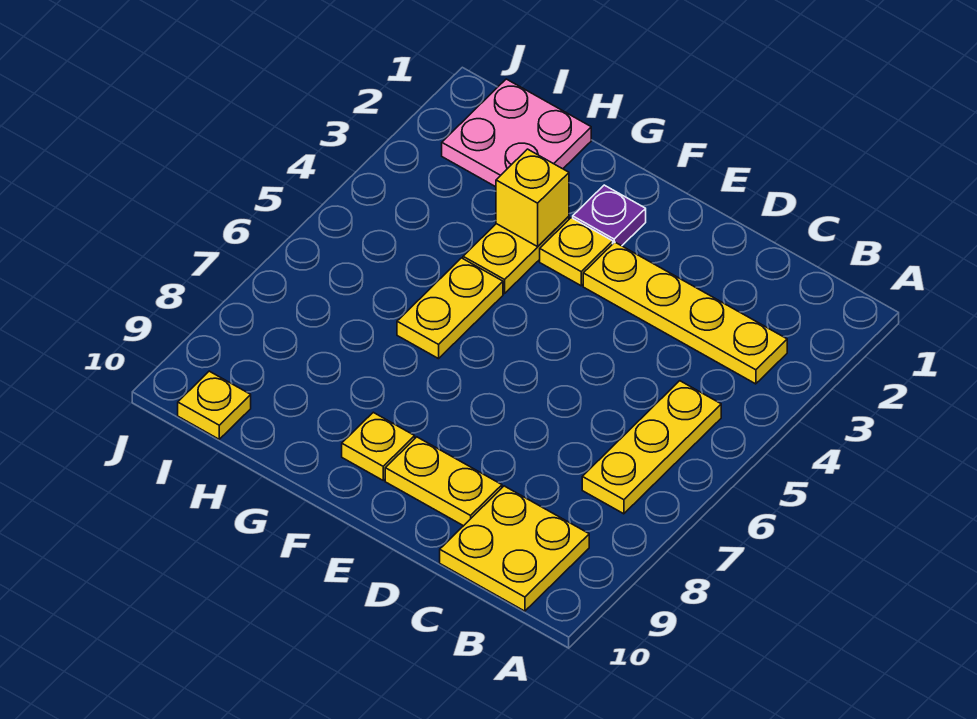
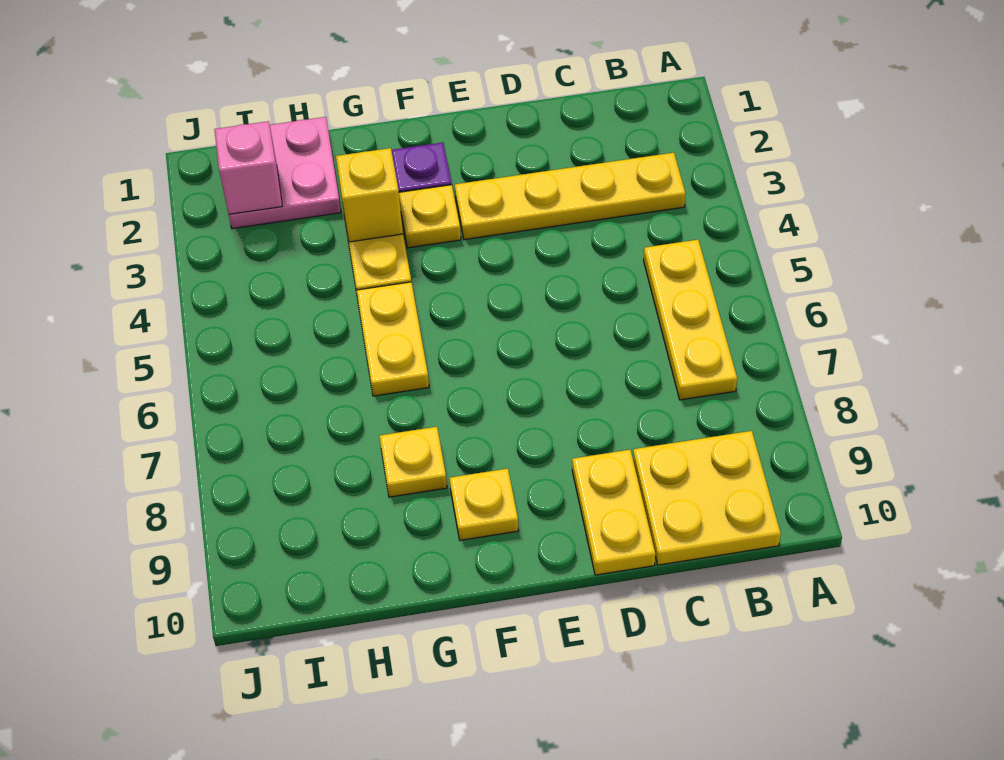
yellow plate D9:E9 level 1 -> yellow plate D9:D10 level 1
none -> pink brick I2 level 2
yellow plate I10 level 1 -> yellow plate G8 level 1

